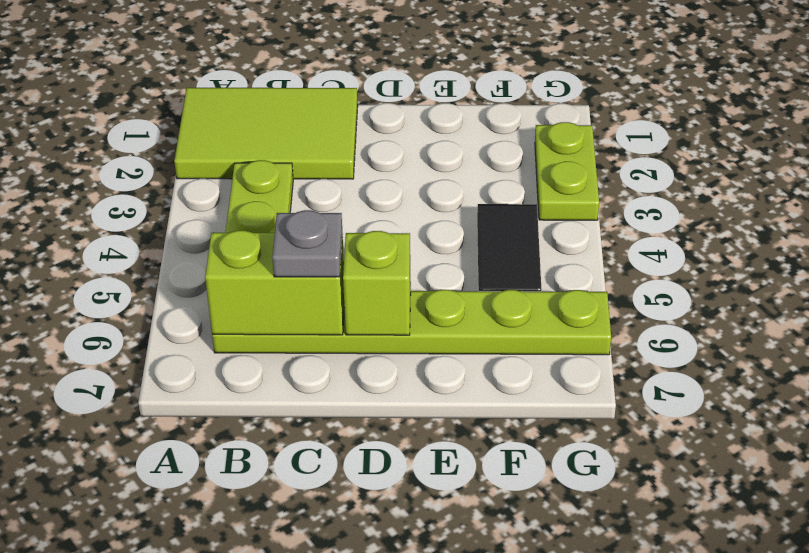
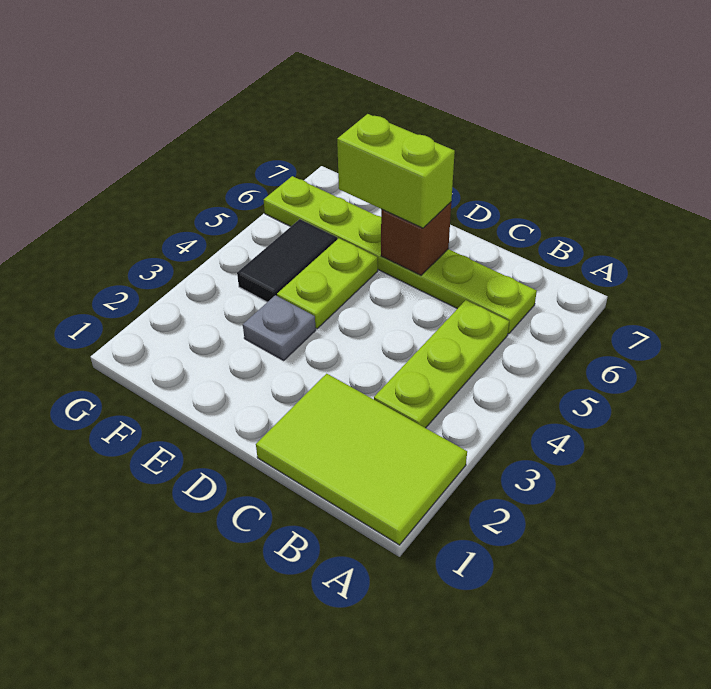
lime brick B6:C6 level 2 -> lime brick D6:E6 level 3
grey plate C6 level 3 -> grey plate E3 level 1
lime brick D6 level 2 -> brown brick D6 level 2
lime plate G2:G3 level 1 -> lime plate E4:E5 level 1

